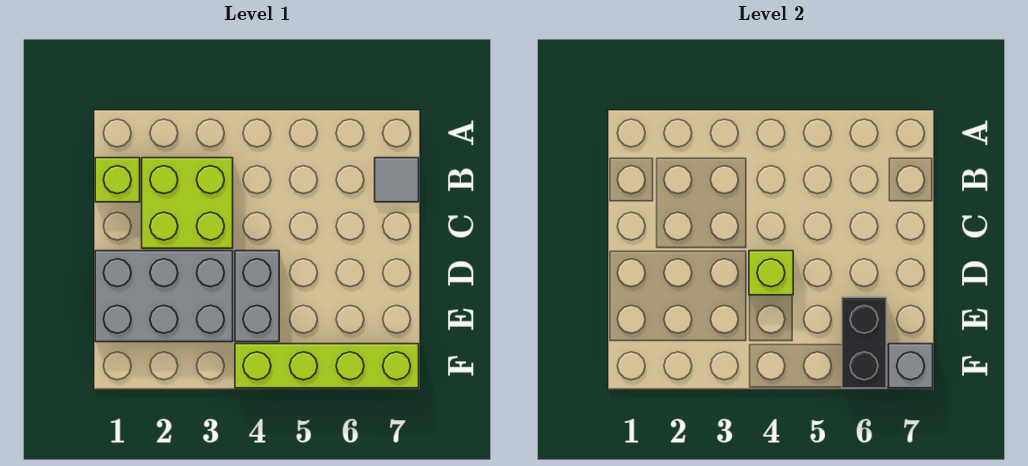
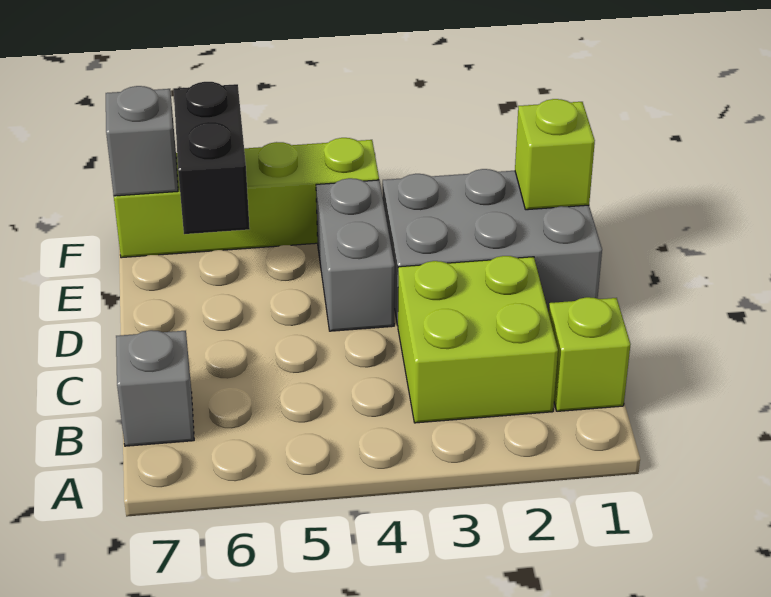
grey tile B7 level 1 -> grey brick B7 level 1
lime brick D4 level 2 -> lime brick E1 level 2

